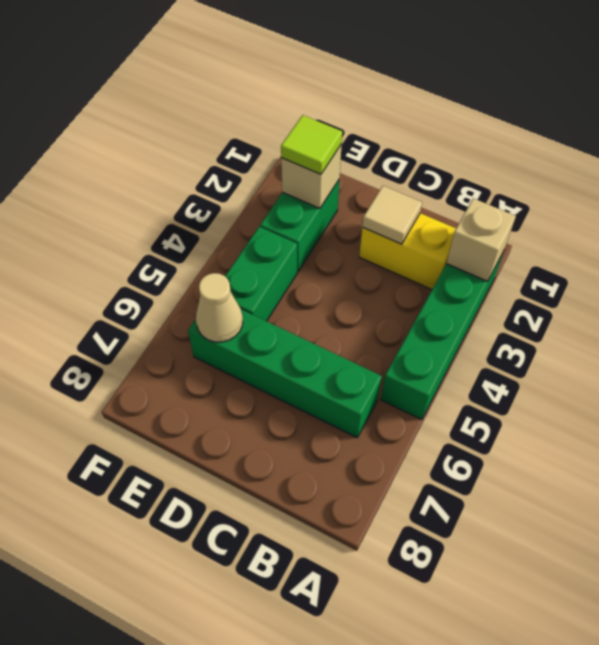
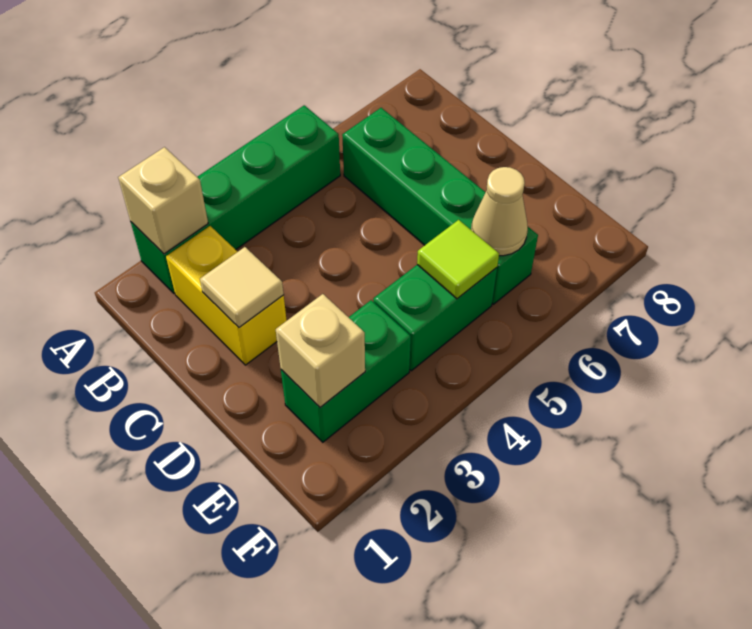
lime tile E2 level 3 -> lime tile E5 level 2

